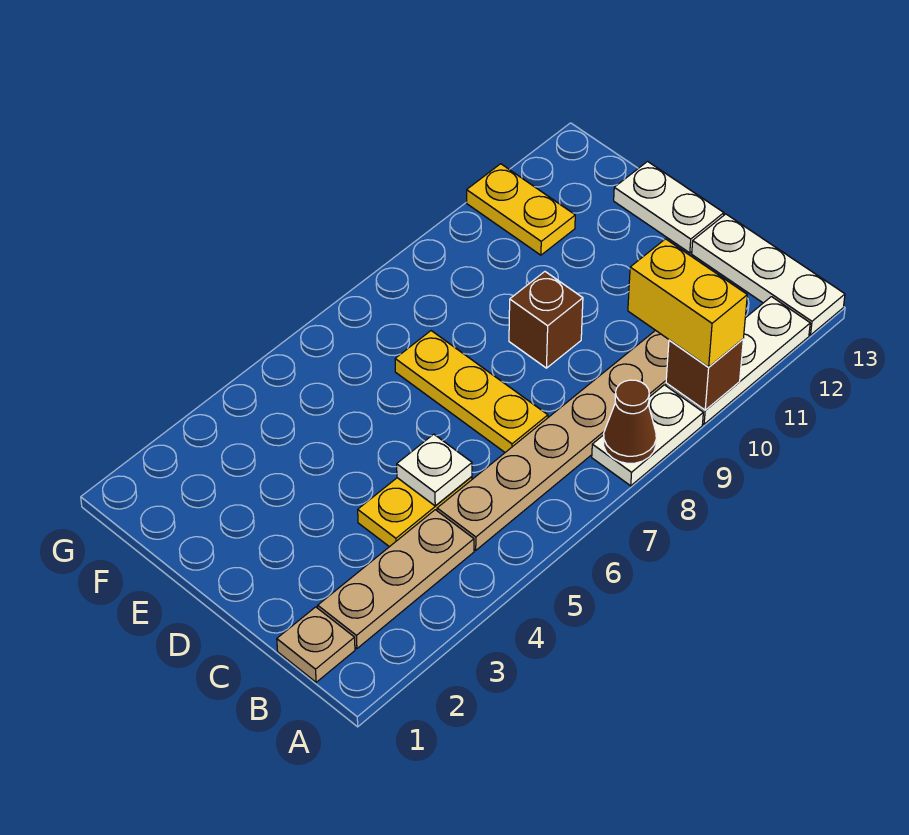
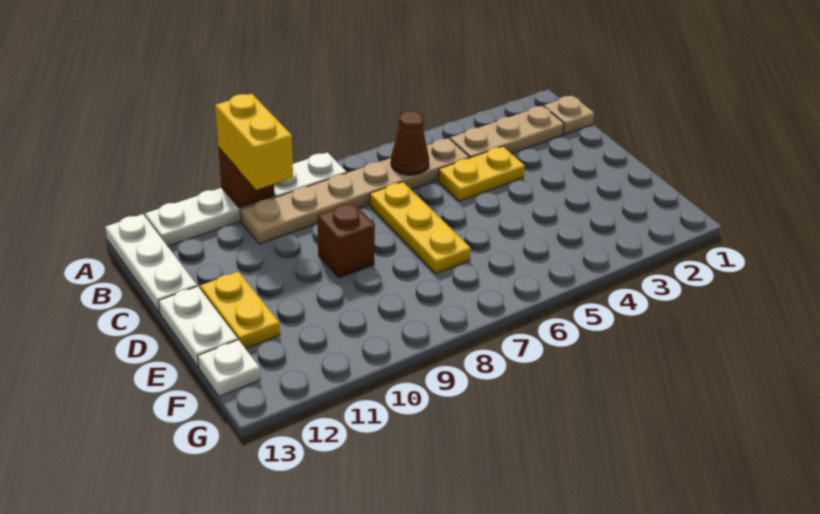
brown cone A8 level 2 -> brown cone B6 level 2
white plate C5 level 2 -> white plate F13 level 1
yellow plate F11:G11 level 1 -> yellow plate D12:E12 level 1

